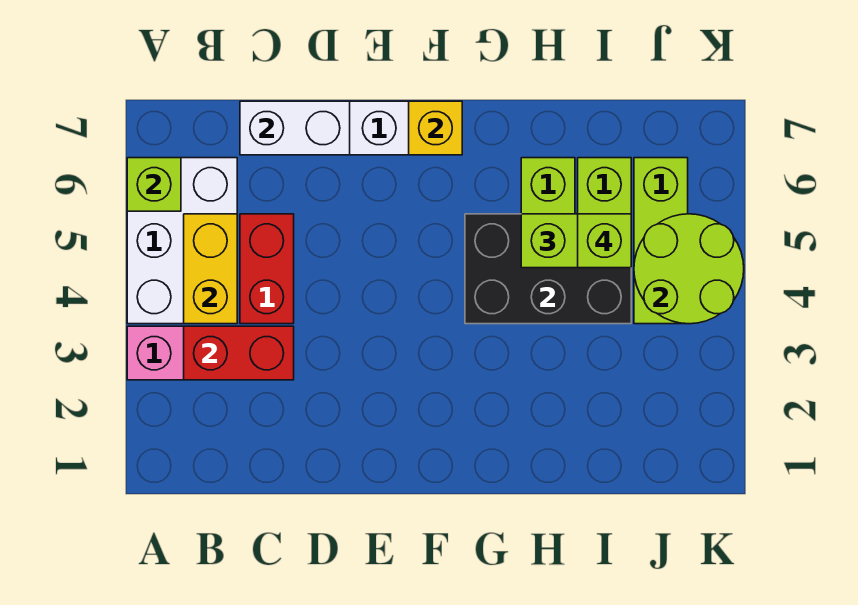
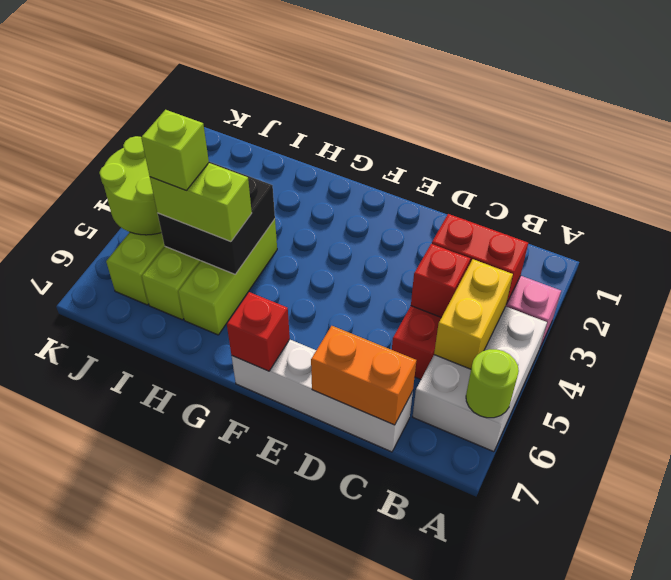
lime brick A6 level 2 -> lime round brick A6 level 2
none -> red brick C4 level 2
white brick C7:D7 level 2 -> orange brick C7:D7 level 2
yellow brick F7 level 2 -> red brick F7 level 2
black brick G4:I5 level 2 -> black brick H4:I5 level 2

